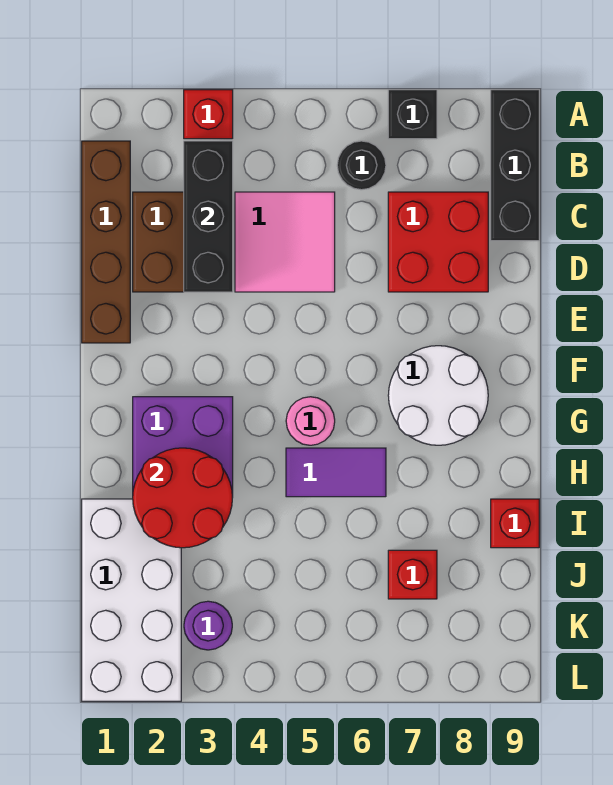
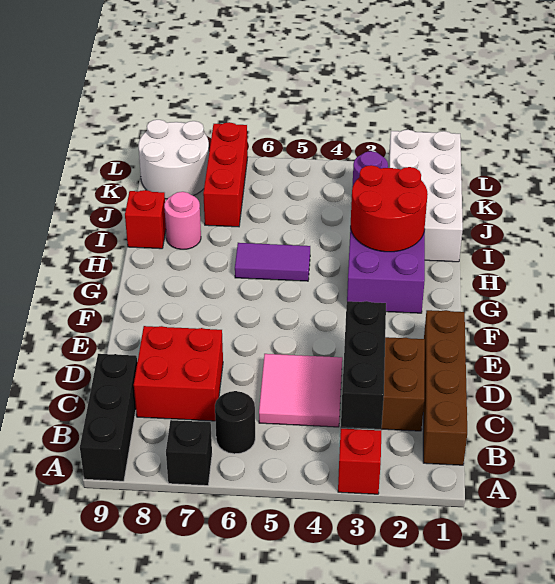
white round brick F7:G8 level 1 -> white round brick K8:L9 level 1
pink round brick G5 level 1 -> pink round brick I8 level 1
red brick J7 level 1 -> red brick J7:L7 level 1

